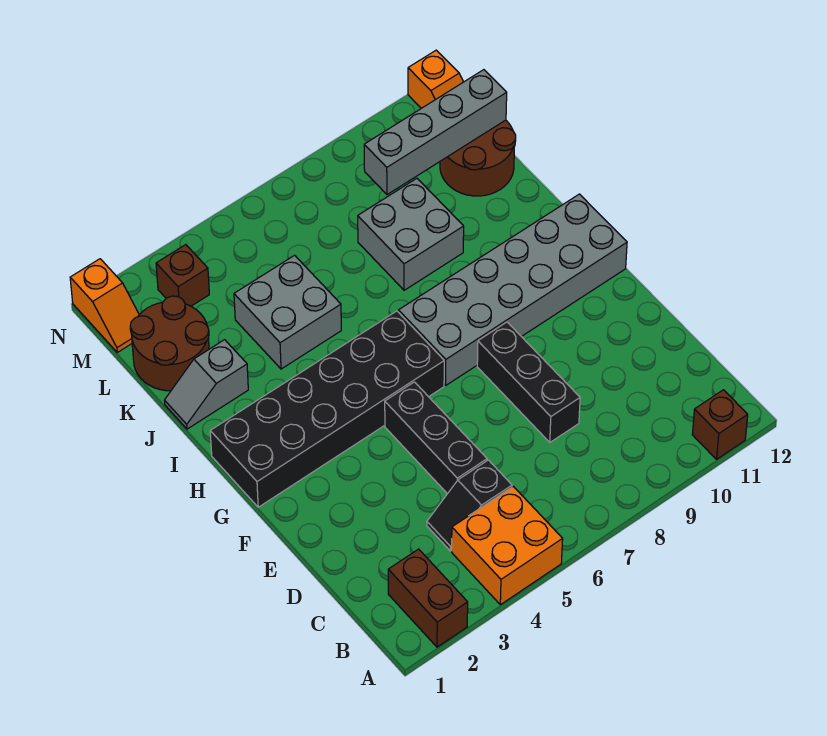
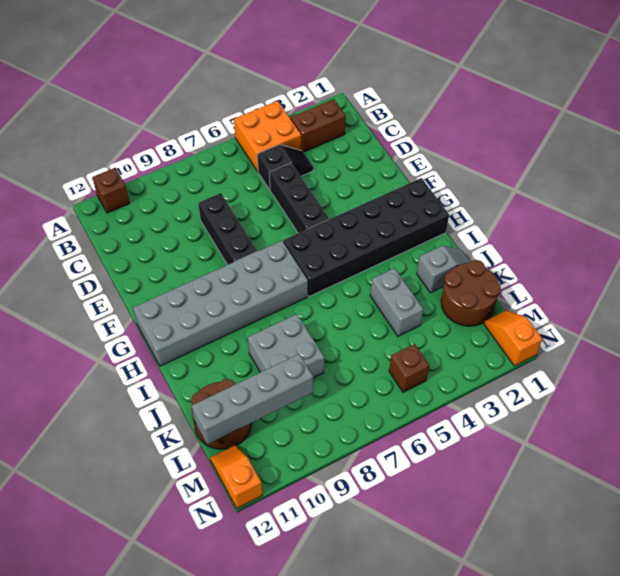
brown brick A2:B2 level 1 -> brown brick B2:B3 level 1
grey brick J4:K5 level 1 -> grey brick J4:K4 level 1
brown brick M3 level 1 -> brown brick M5 level 1

